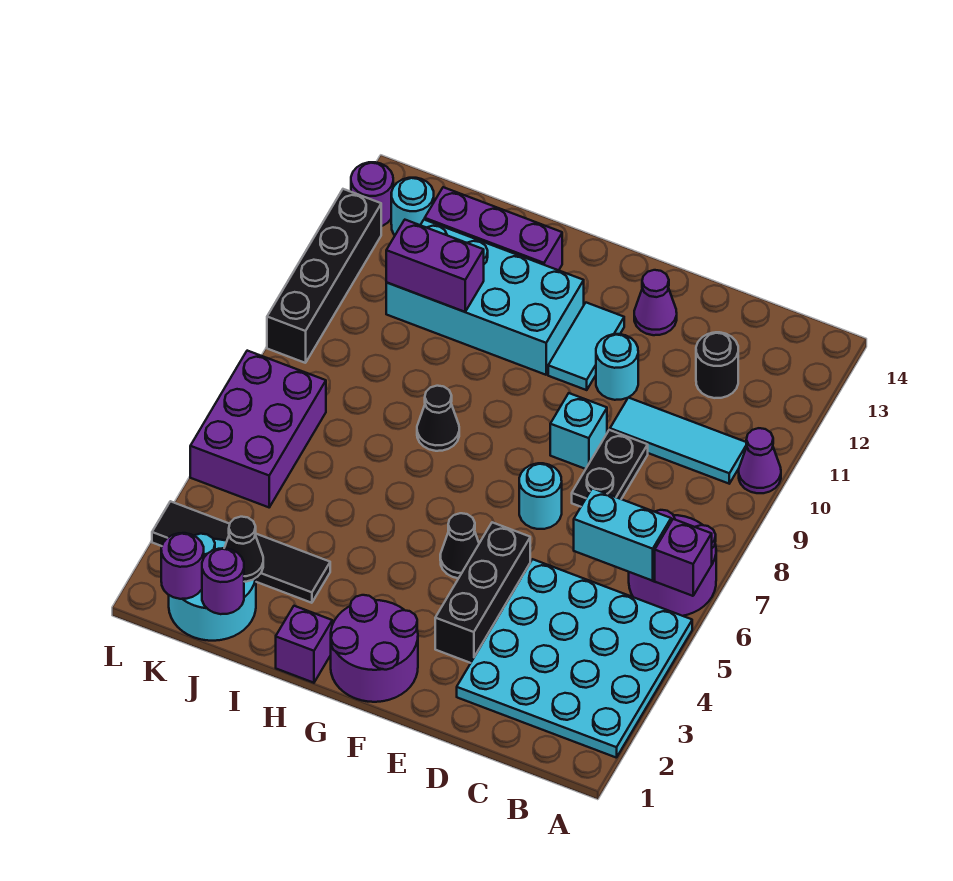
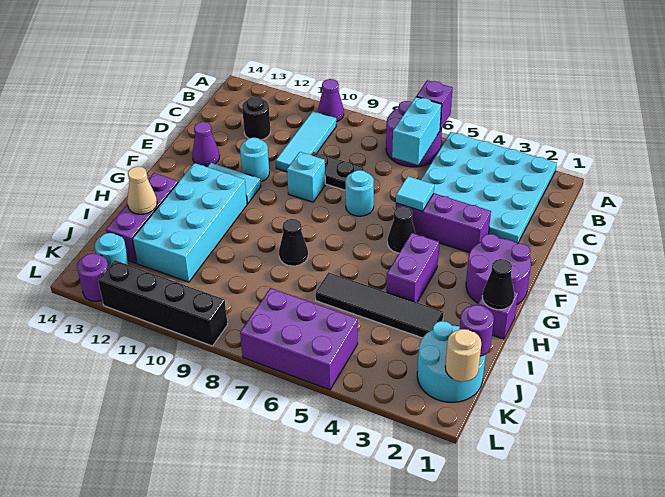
black brick E3:E5 level 1 -> purple brick E3:E5 level 1
none -> cyan tile E5 level 2
black tile I3:L3 level 1 -> black tile I3:I6 level 1
purple brick I11:J11 level 2 -> purple brick G4:H4 level 1
none -> tan cone I13 level 2
black cone J2 level 2 -> black cone H1 level 2
purple round brick K1 level 2 -> tan round brick K1 level 2

